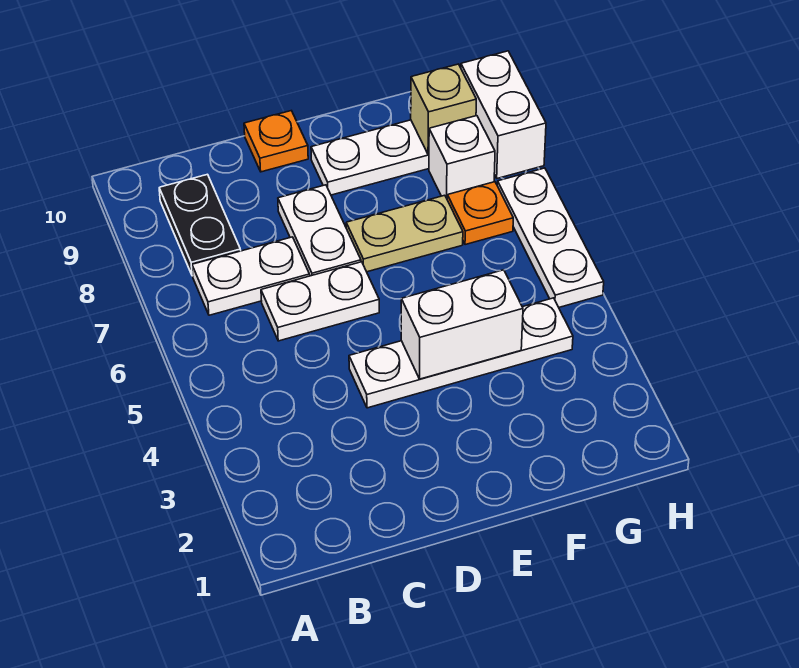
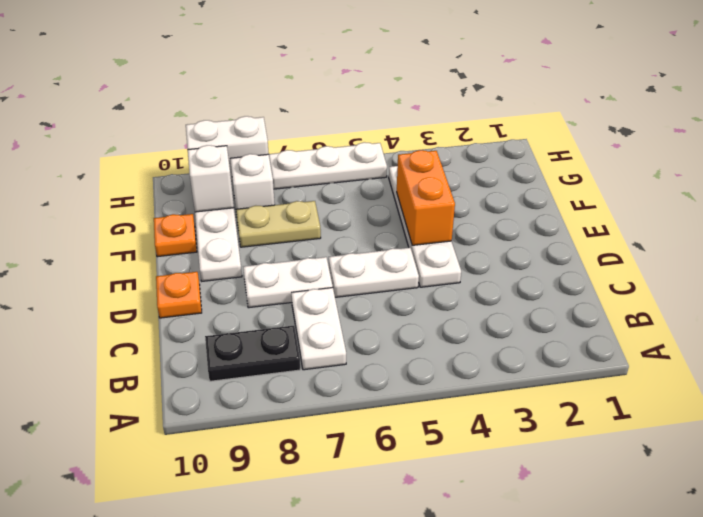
white plate C6:D6 level 1 -> white plate D5:D6 level 1
white brick E4:F4 level 2 -> orange brick E4:F4 level 2
tan plate E7:F7 level 1 -> tan plate F7:F8 level 1
orange plate G7 level 1 -> orange plate F10 level 1
tan brick G9 level 2 -> white brick G9 level 2

